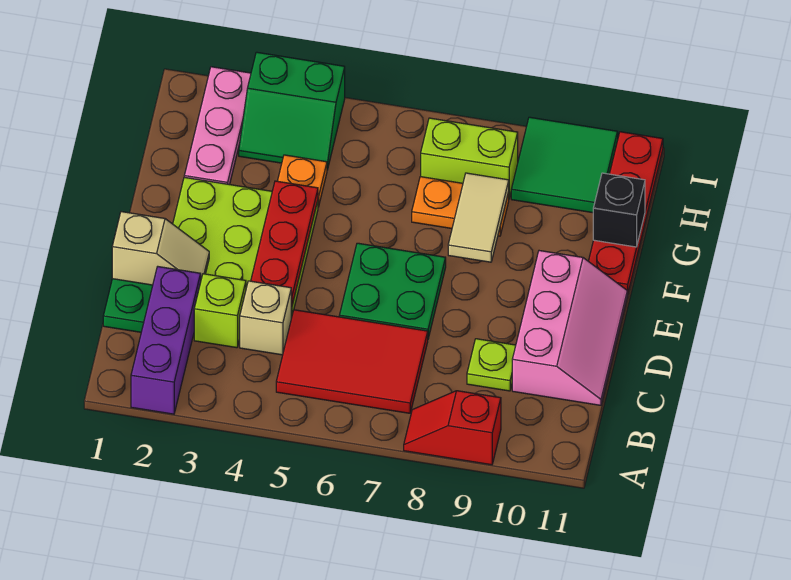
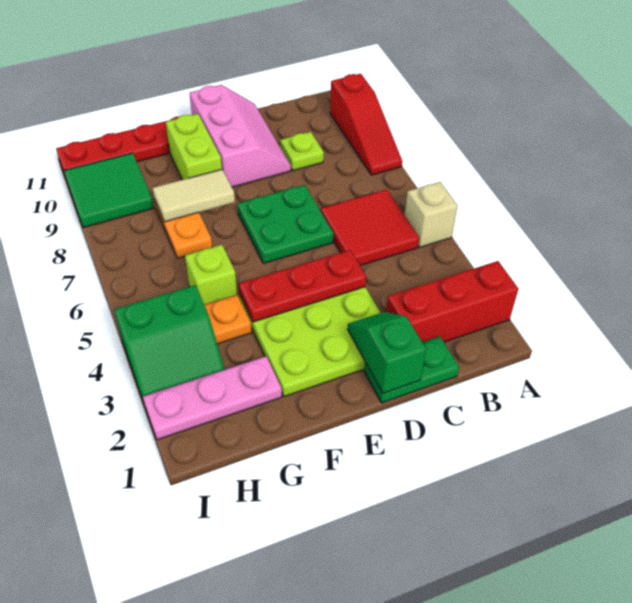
purple brick A2:C2 level 1 -> red brick A2:C2 level 1
red slope A8:A9 level 1 top 9 -> red slope A8:A10 level 1 top 10
red tile B5:C7 level 1 -> red tile B5:C6 level 1
lime brick C3 level 1 -> lime brick G5 level 1
tan brick C4 level 1 -> tan brick A5 level 1
pink slope C10:E11 level 1 top 10 -> pink slope D9:E11 level 1 top E
tan slope D1:D2 level 2 top 1 -> green slope D1:D2 level 2 top 1
black brick G11 level 2 -> none
green slope H3:I4 level 1 top I -> green slope H3:I4 level 1 top 4
lime brick H7:H8 level 1 -> lime brick F9:F10 level 1

